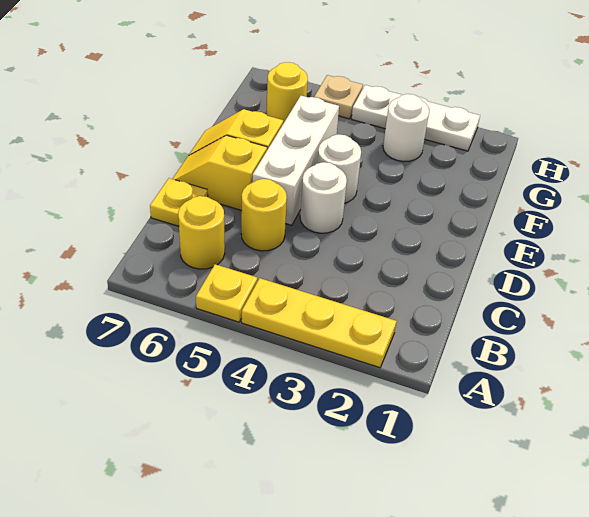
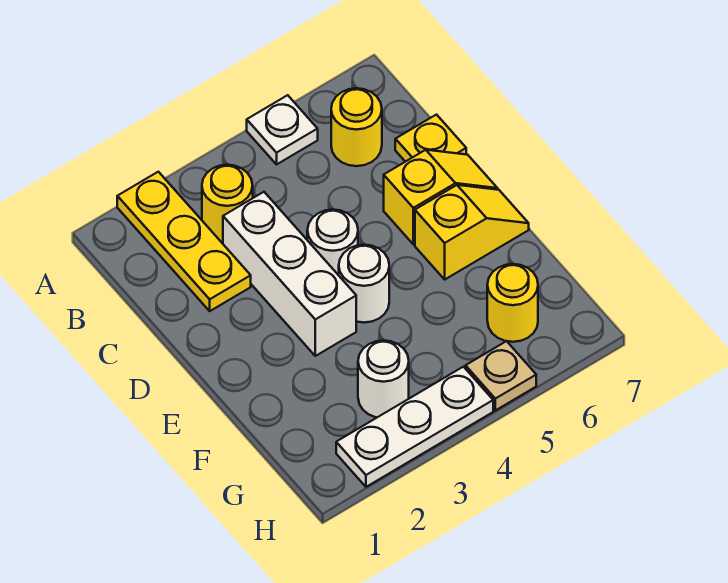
yellow plate A2:A4 level 1 -> yellow plate A2:C2 level 1
yellow plate A5 level 1 -> white plate A5 level 1
yellow round brick C5 level 1 -> yellow round brick B3 level 1
white brick D5:F5 level 1 -> white brick C3:E3 level 1

